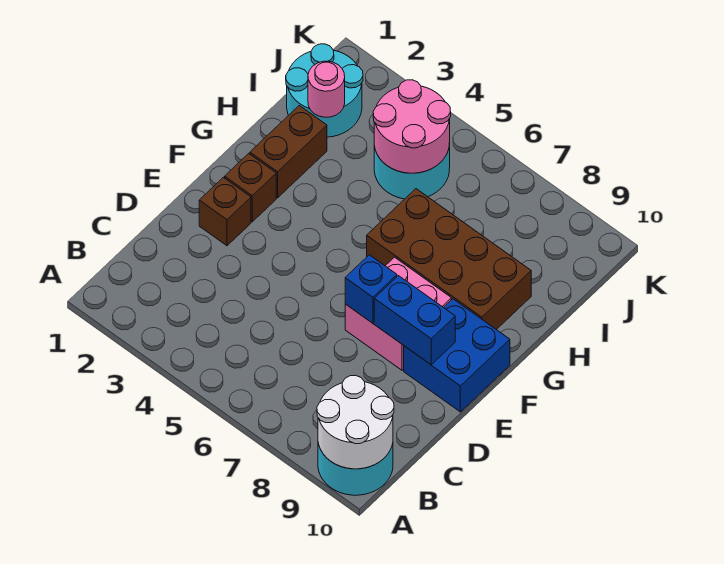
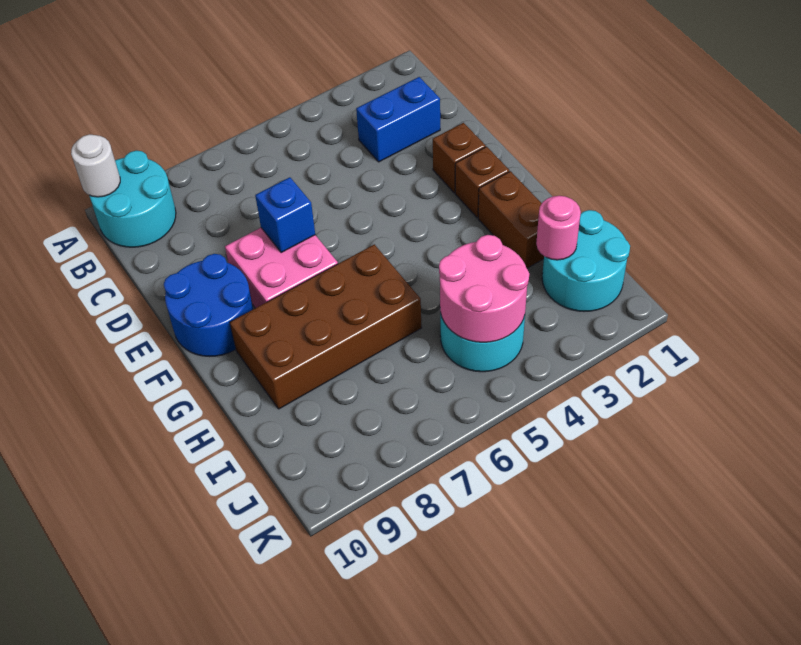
white round brick A9:B10 level 2 -> white round brick A10 level 2
blue brick E8:E9 level 2 -> blue brick C2:C3 level 1
blue brick E9:F10 level 1 -> blue round brick E9:F10 level 1

